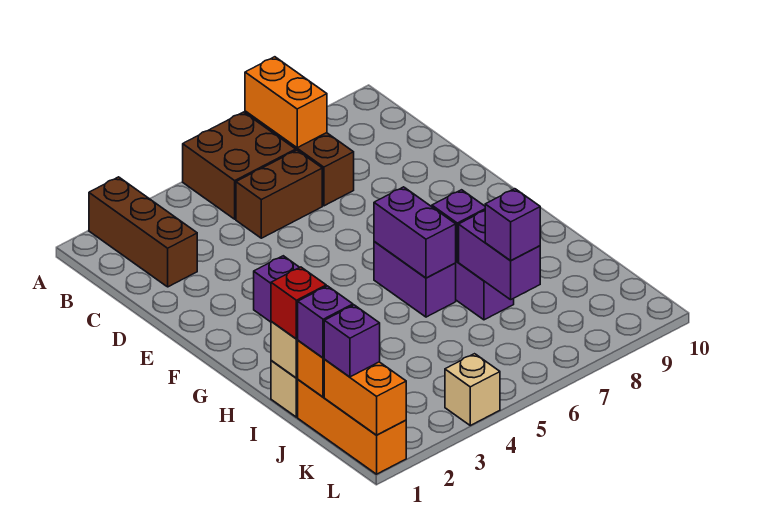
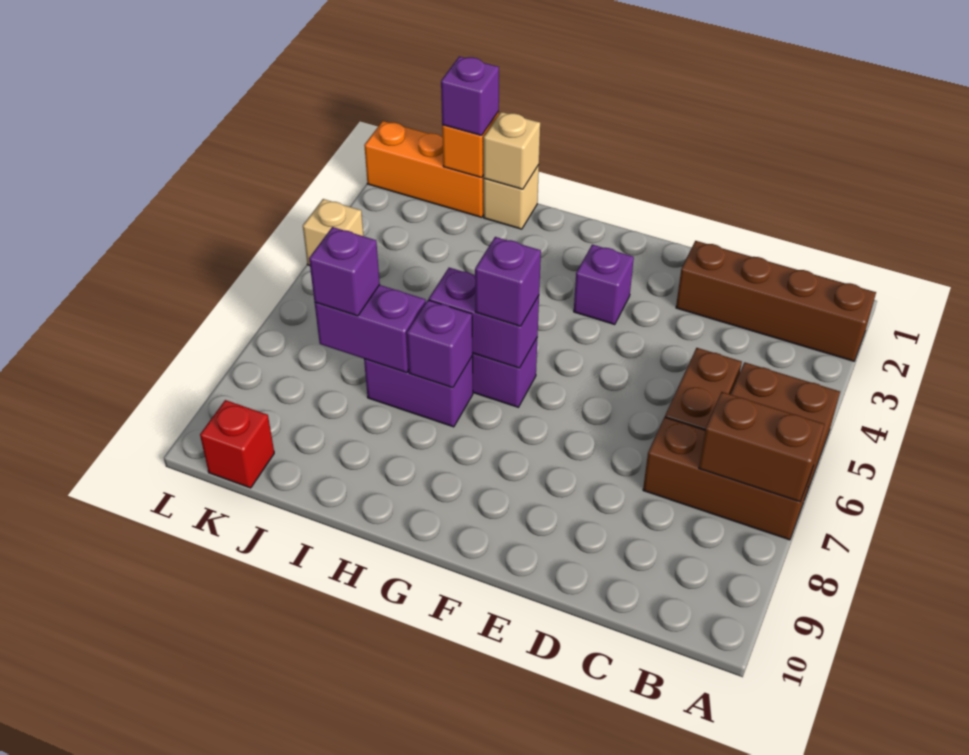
brown brick A2:C2 level 1 -> brown brick A2:D2 level 1
orange brick A7:B7 level 2 -> brown brick A7:B7 level 2
red brick I1 level 3 -> red brick K10 level 1
orange brick K1:L1 level 2 -> none
purple brick K1 level 3 -> purple brick G6 level 3

